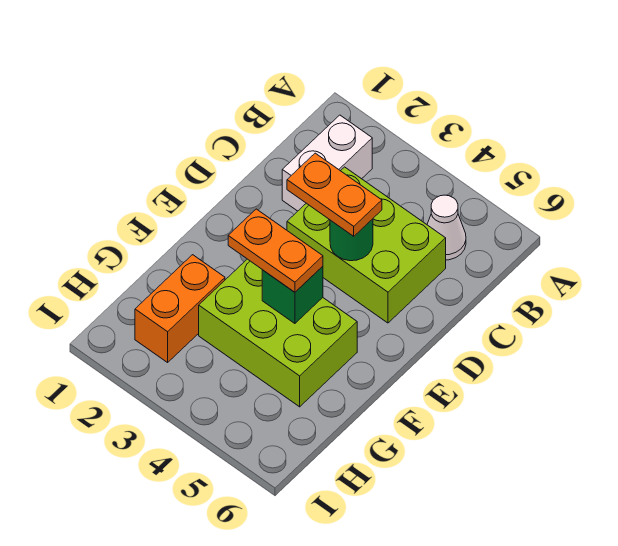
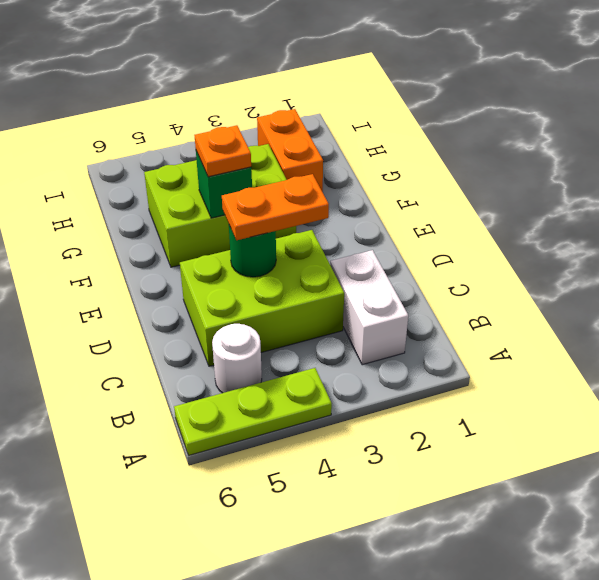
none -> lime plate A4:A6 level 1
white cone B5 level 1 -> white round brick B5 level 1
orange plate F3:F4 level 3 -> orange plate F4 level 3

